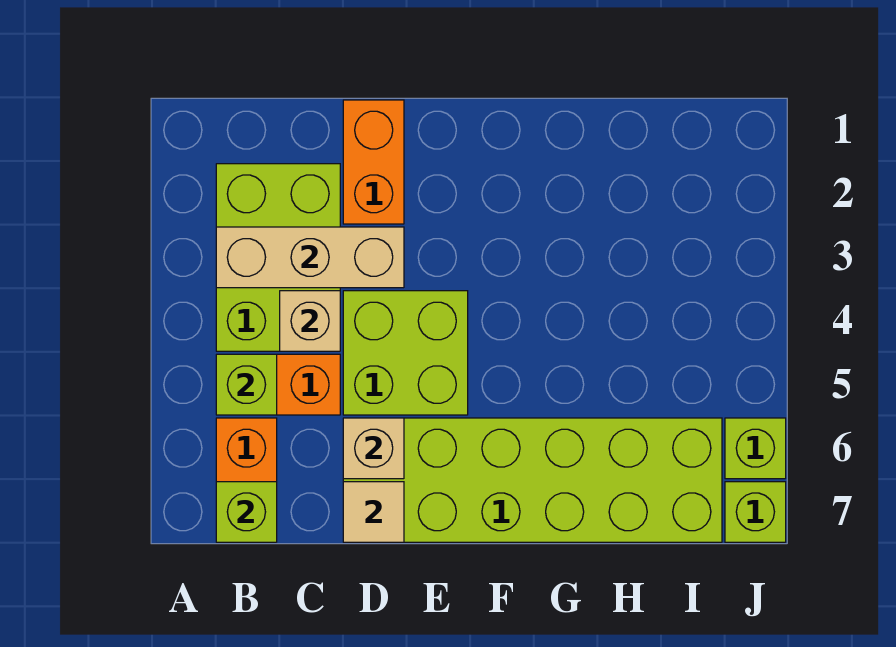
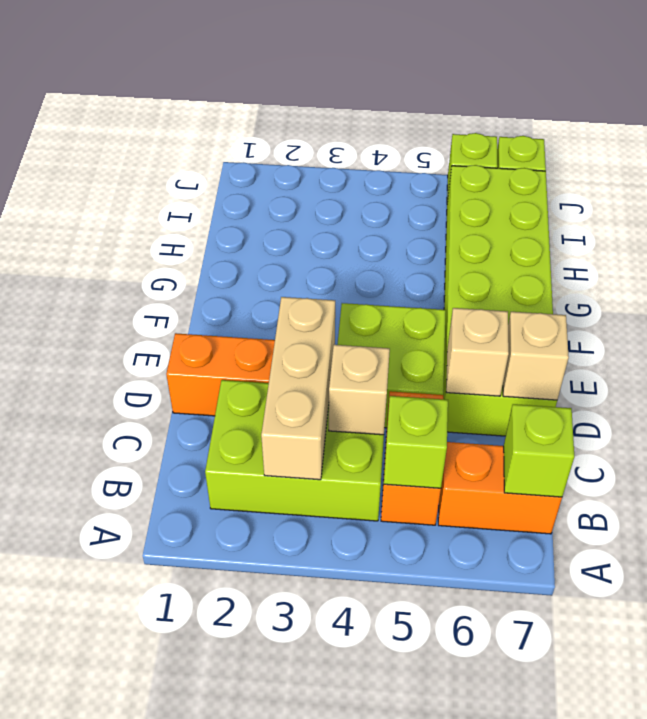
tan tile D7 level 2 -> tan brick D7 level 2

